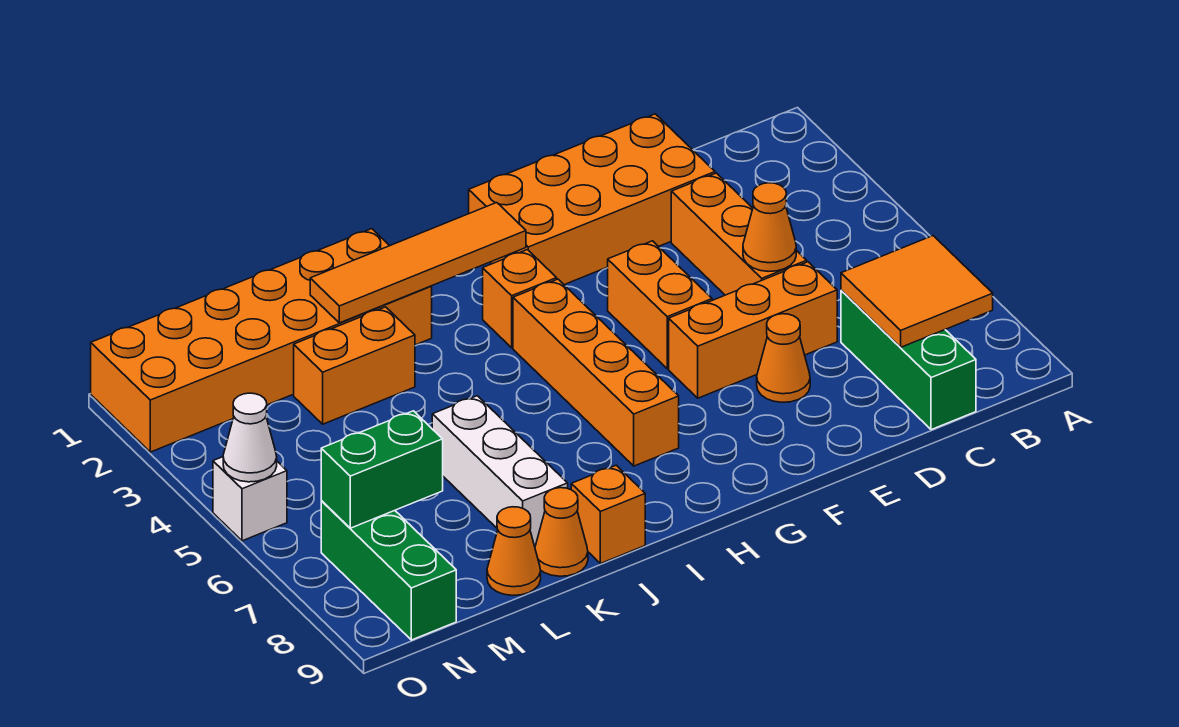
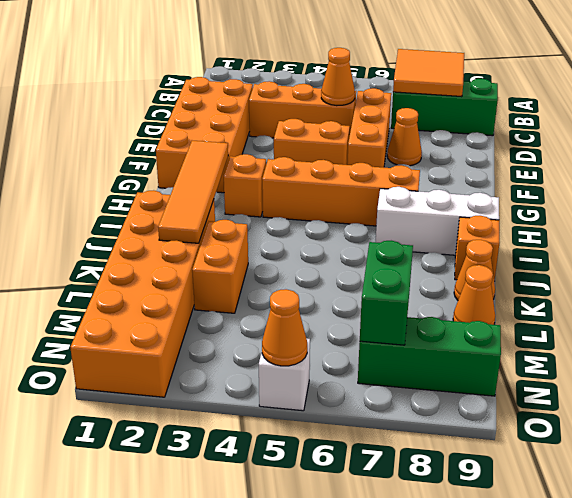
white brick K6:K8 level 1 -> white brick I7:I9 level 1
white cone O5 level 2 -> orange cone O5 level 2

